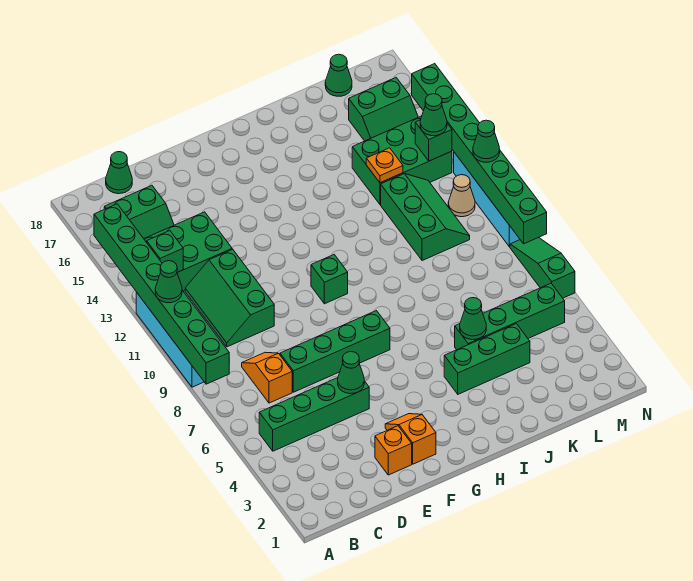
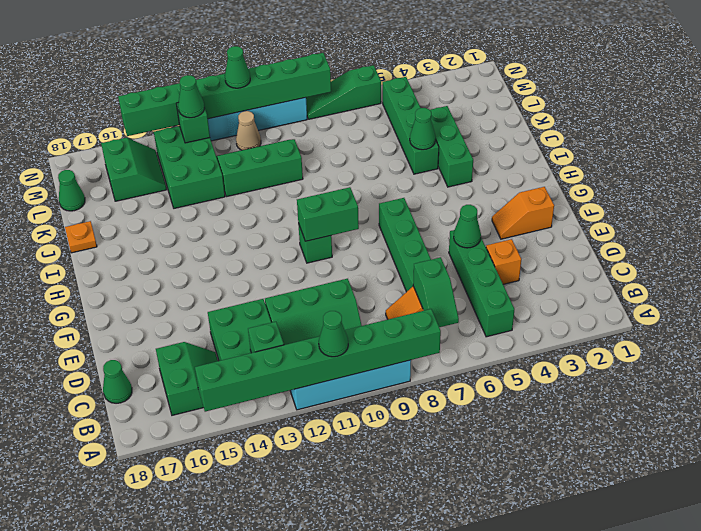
none -> green slope B7:C7 level 2 top C
orange brick E2 level 1 -> orange brick D4 level 1
none -> green brick G9:G10 level 2
orange plate K13 level 2 -> orange plate J18 level 1

